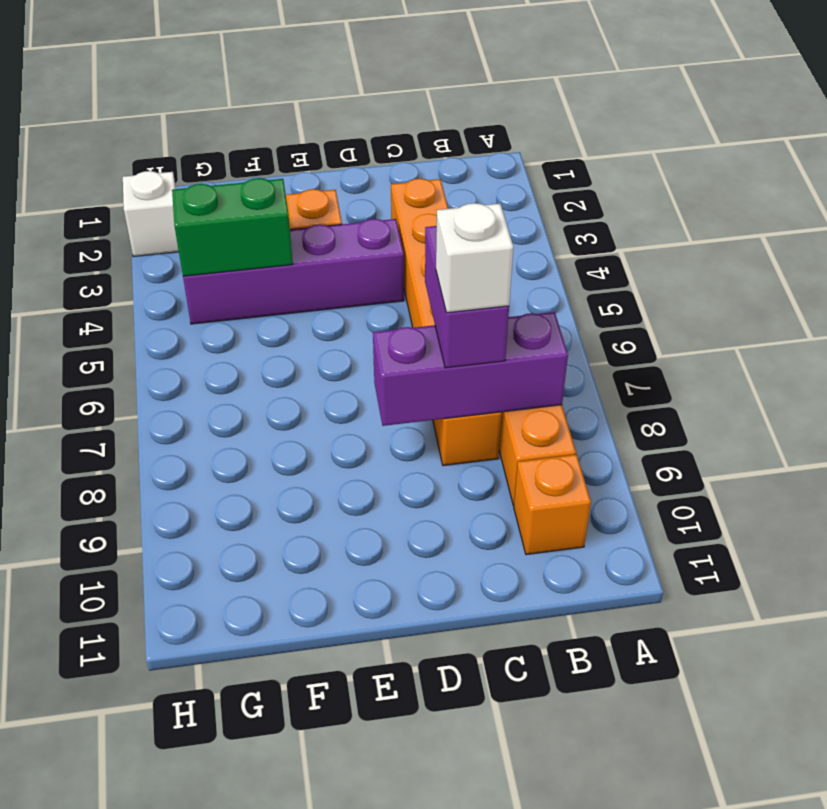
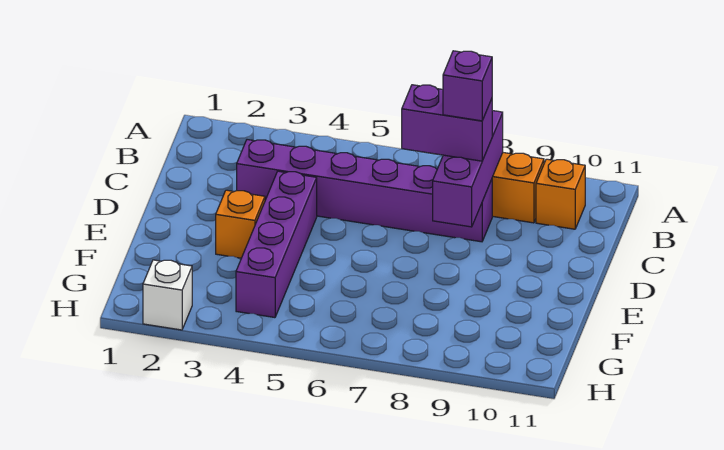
orange brick C3:C8 level 1 -> purple brick C3:C8 level 1
white brick C8 level 4 -> purple brick C8 level 4
green brick F4:G4 level 2 -> none

